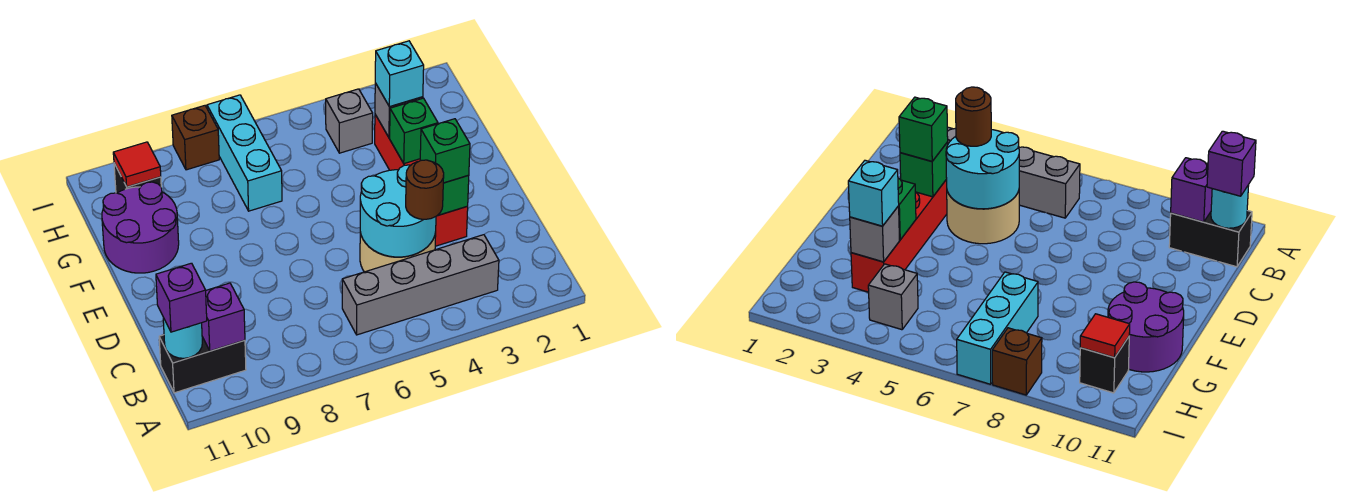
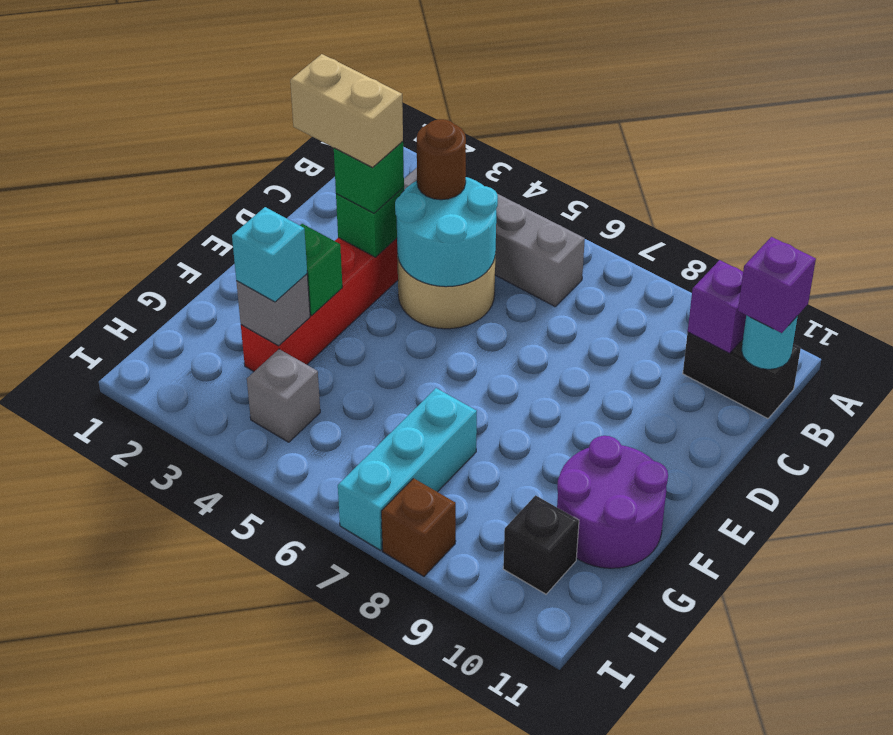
none -> tan brick D2:D3 level 4
red tile H10 level 2 -> none

